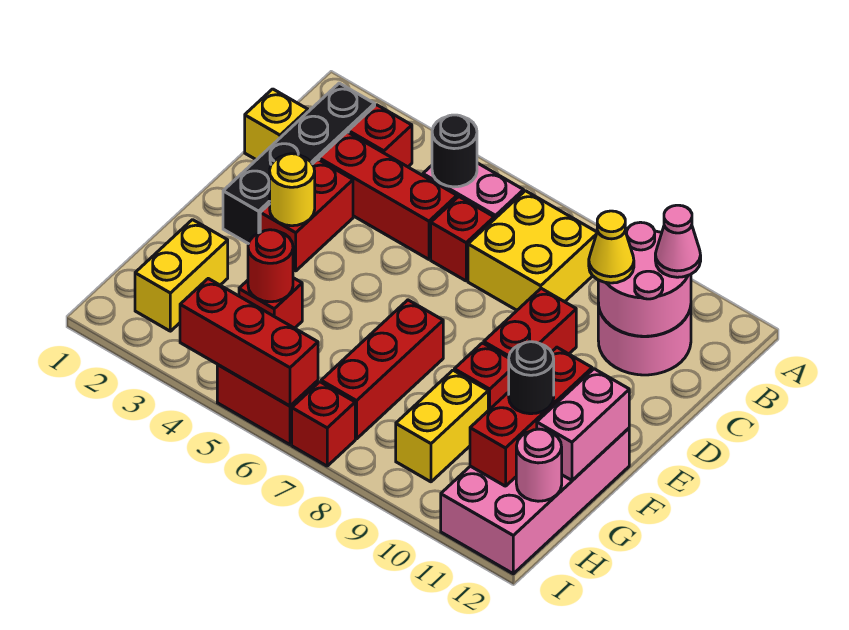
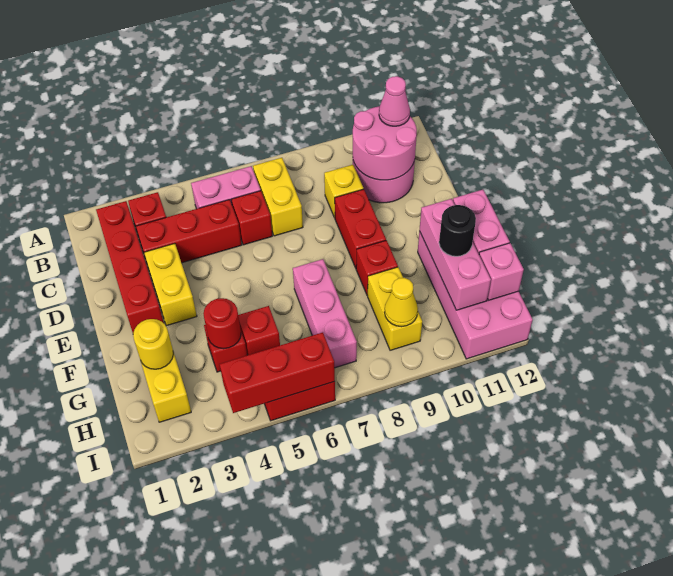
black brick B2:E2 level 1 -> red brick B2:E2 level 1
black round brick B5 level 2 -> none
yellow brick B7:C8 level 1 -> yellow brick B7:C7 level 1
yellow brick C1 level 1 -> yellow brick C9 level 1
yellow cone C10 level 3 -> yellow cone H9 level 2
red brick D3:E3 level 1 -> yellow brick D3:E3 level 1
yellow round brick E3 level 2 -> yellow round brick G2 level 2
red brick F7:H7 level 1 -> pink brick F7:H7 level 1
red brick F11:H11 level 2 -> pink brick F11:H11 level 2
pink round brick H12 level 2 -> pink brick H12 level 2
red brick I7 level 1 -> red brick G5 level 1

